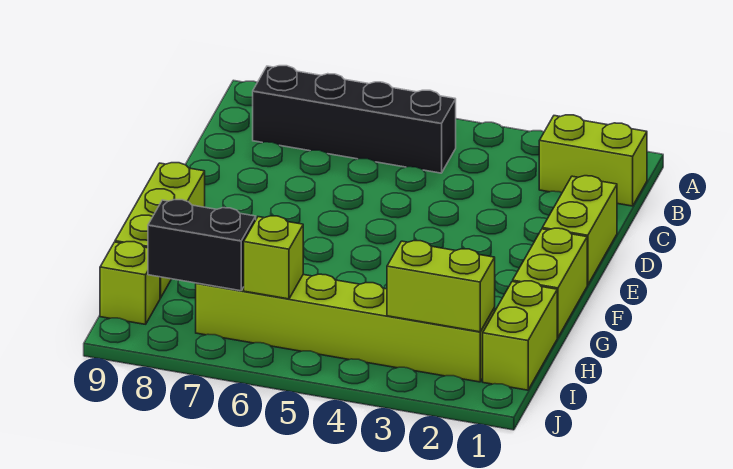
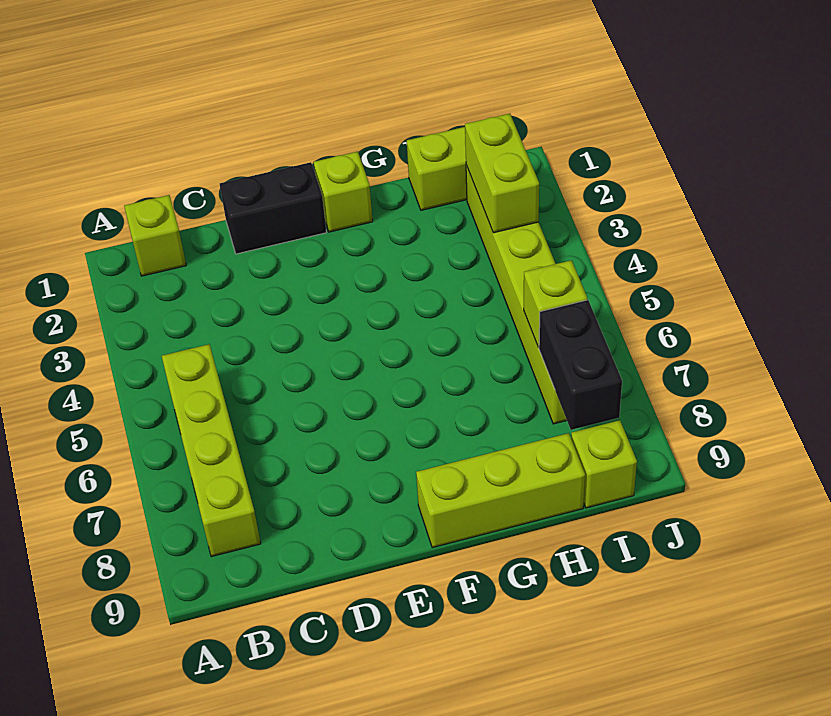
lime brick B1:B2 level 1 -> lime brick B1 level 1
black brick B5:B8 level 1 -> lime brick B5:B8 level 1
lime brick D1:E1 level 1 -> black brick D1:E1 level 1
lime brick F1:G1 level 1 -> lime brick F1 level 1

